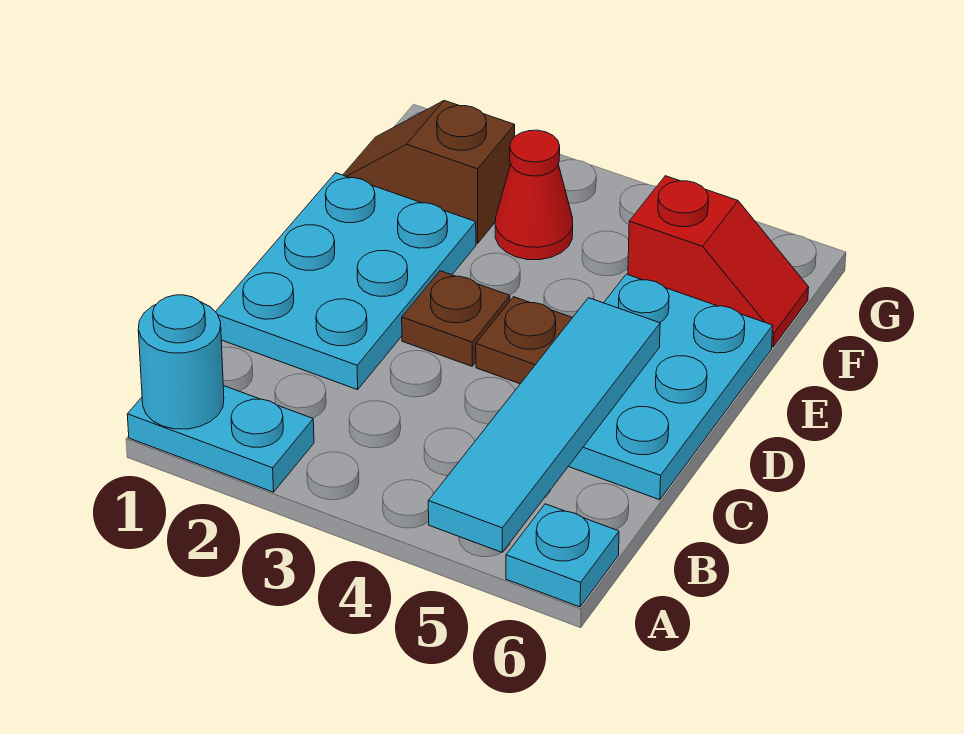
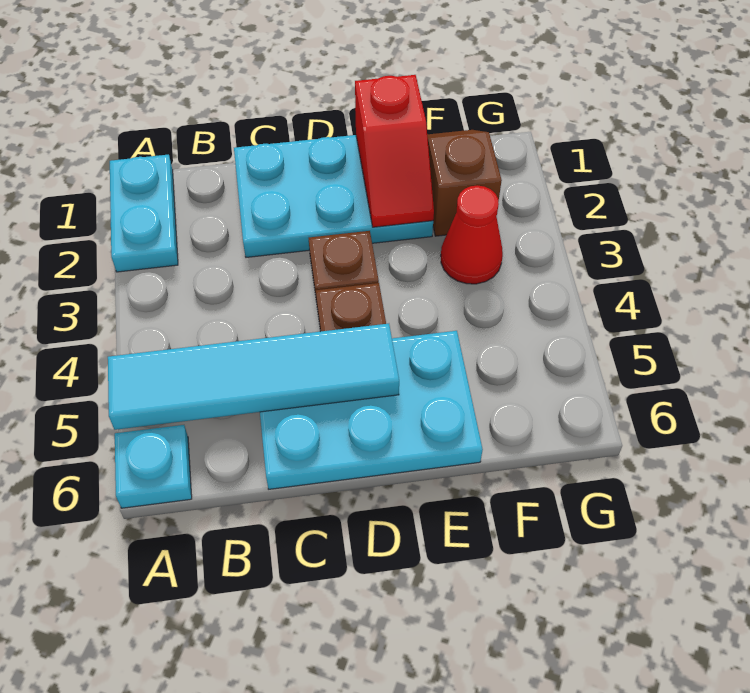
cyan round brick A1 level 2 -> none
red slope F5:F6 level 1 top 5 -> red slope E1:E2 level 2 top 1

